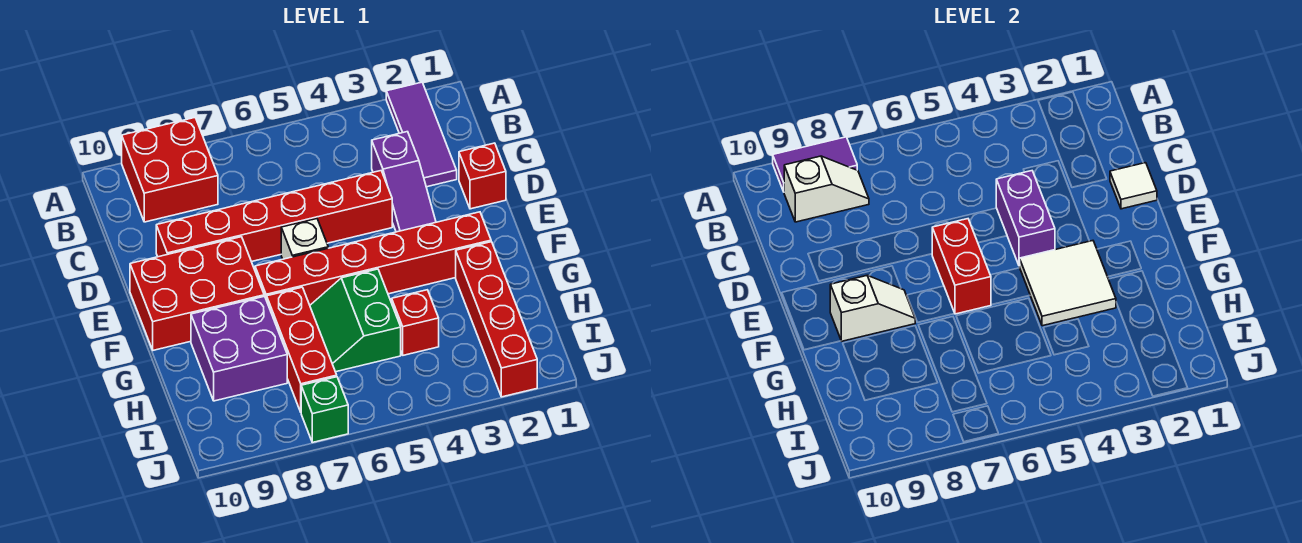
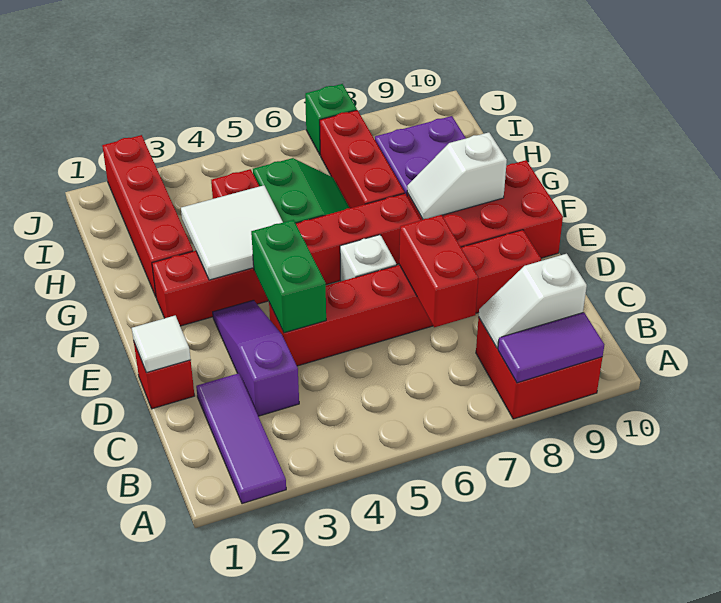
purple brick D4:E4 level 2 -> green brick D4:E4 level 2
red brick E6:F6 level 2 -> red brick C7:D7 level 2

